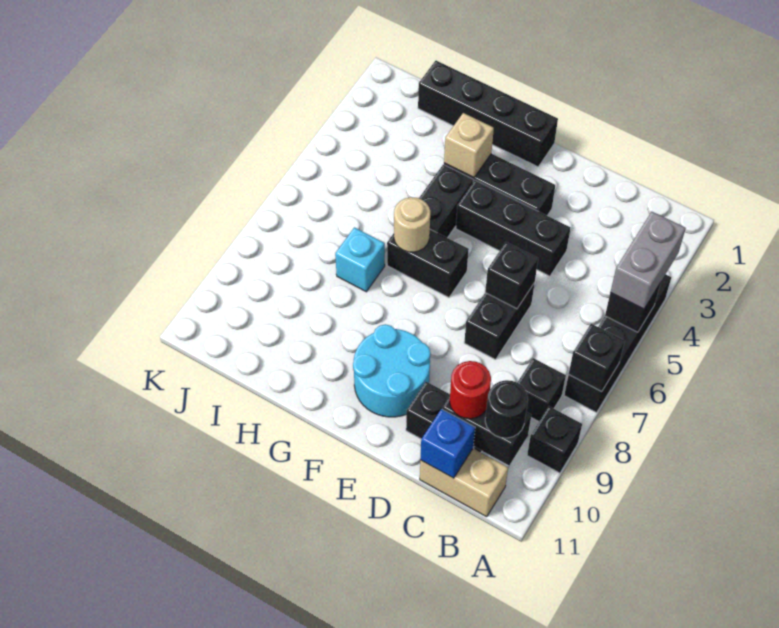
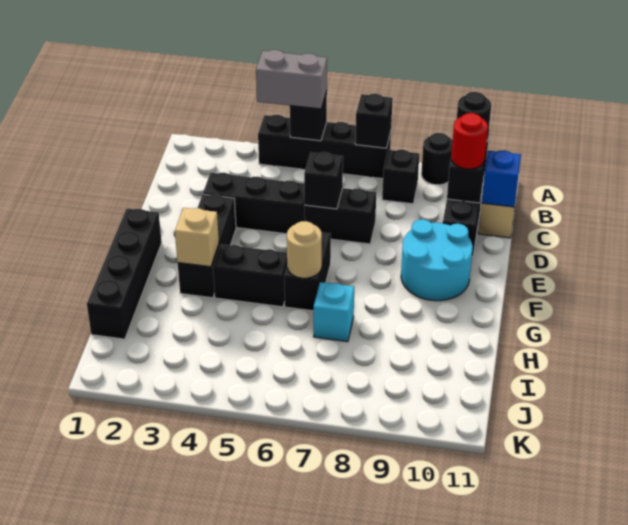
black brick A9 level 1 -> black round brick A9 level 1
black brick D4:F4 level 1 -> black brick D3:D5 level 1

